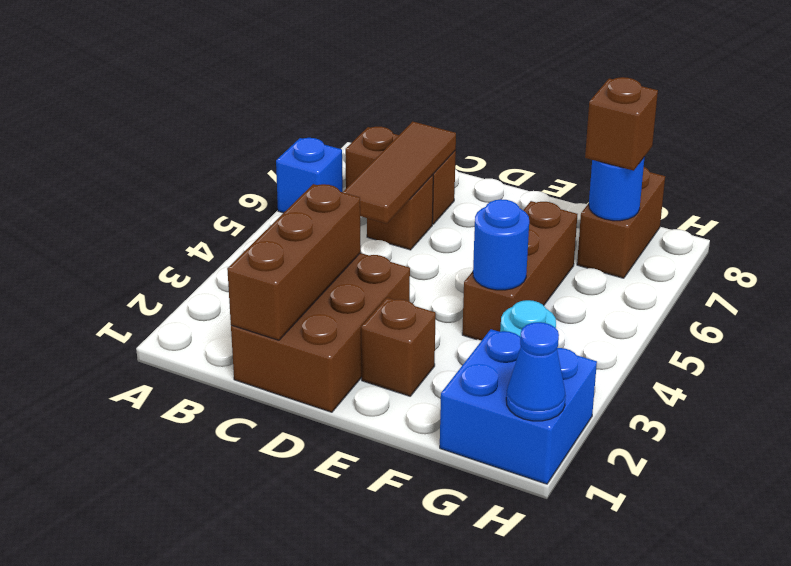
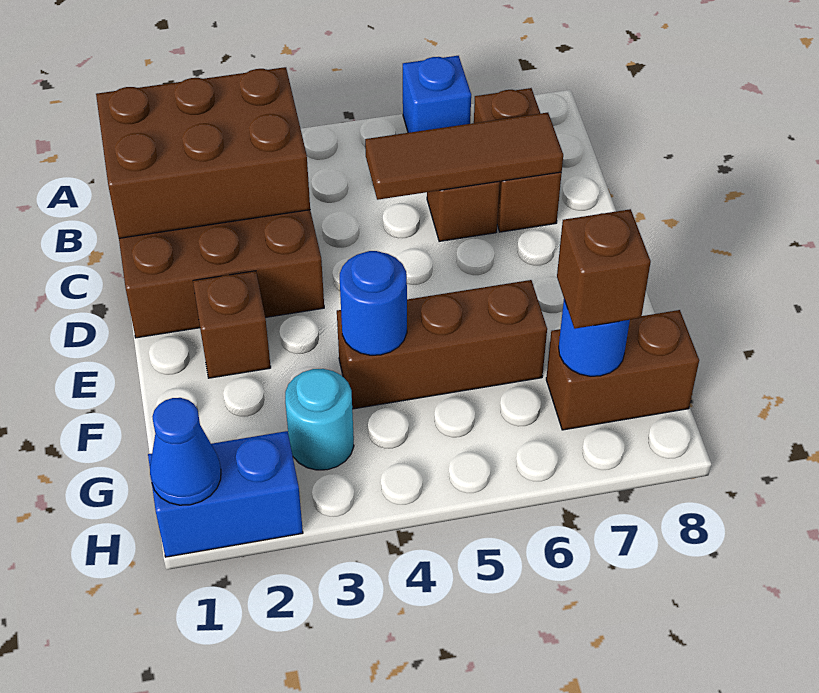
brown brick C1:C3 level 2 -> brown brick B1:C3 level 2
blue brick G1:H2 level 1 -> blue brick H1:H2 level 1

